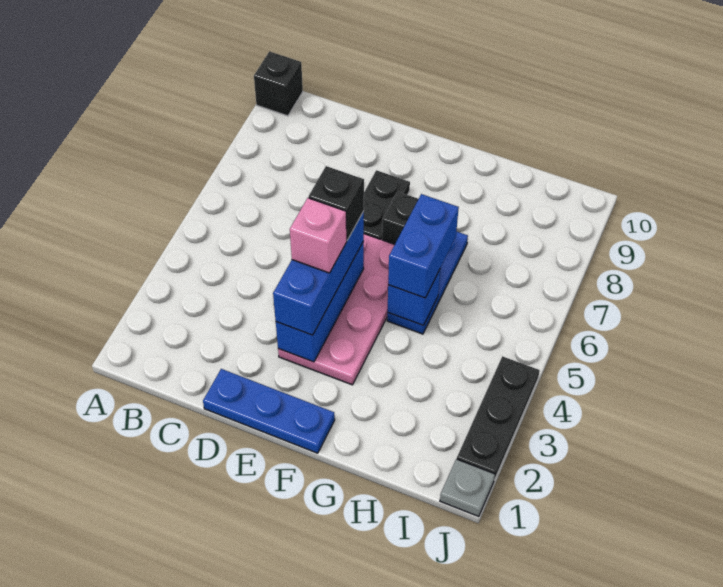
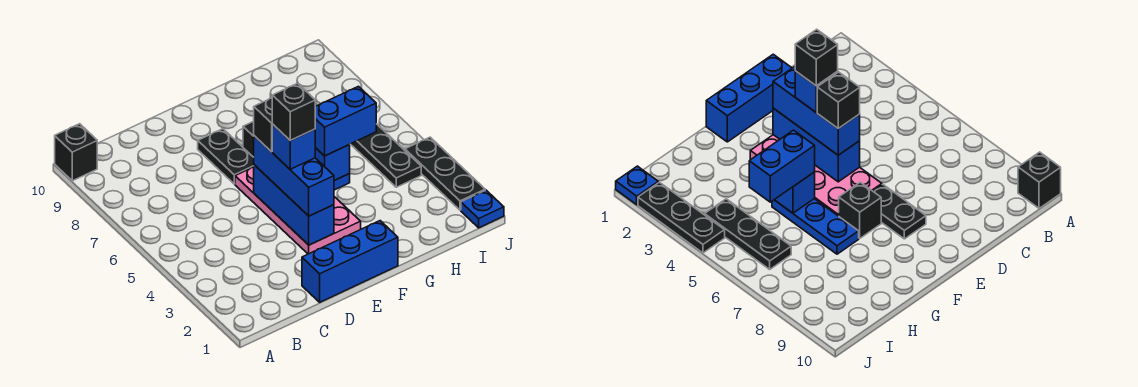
blue plate D1:F1 level 1 -> blue brick D1:F1 level 1
pink brick E4 level 4 -> blue brick E4 level 4
none -> black brick E4 level 5
blue brick G5:G6 level 3 -> blue brick G5:H5 level 3
none -> black plate I4:I6 level 1
grey plate J1 level 1 -> blue plate J1 level 1

